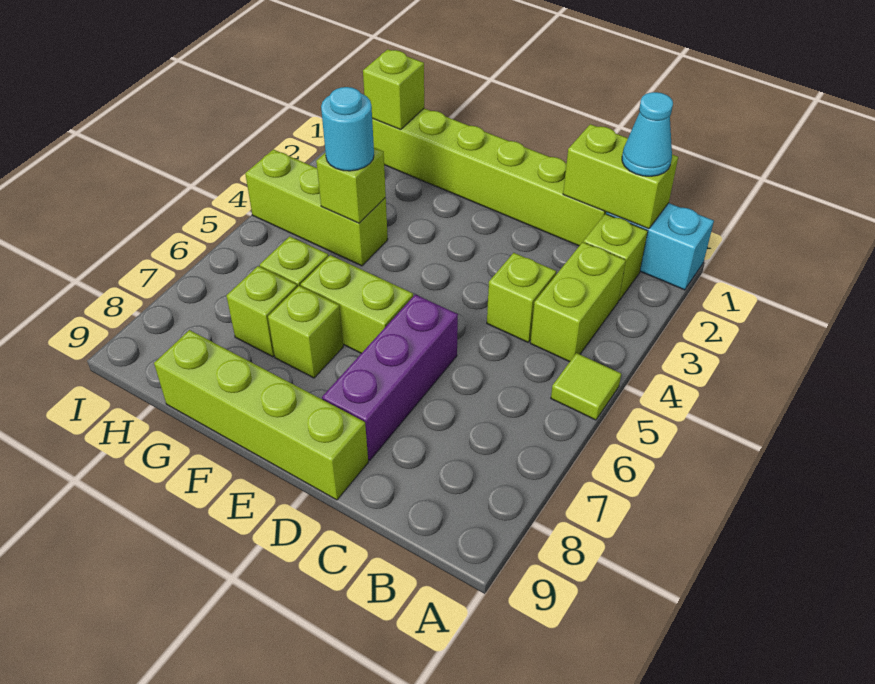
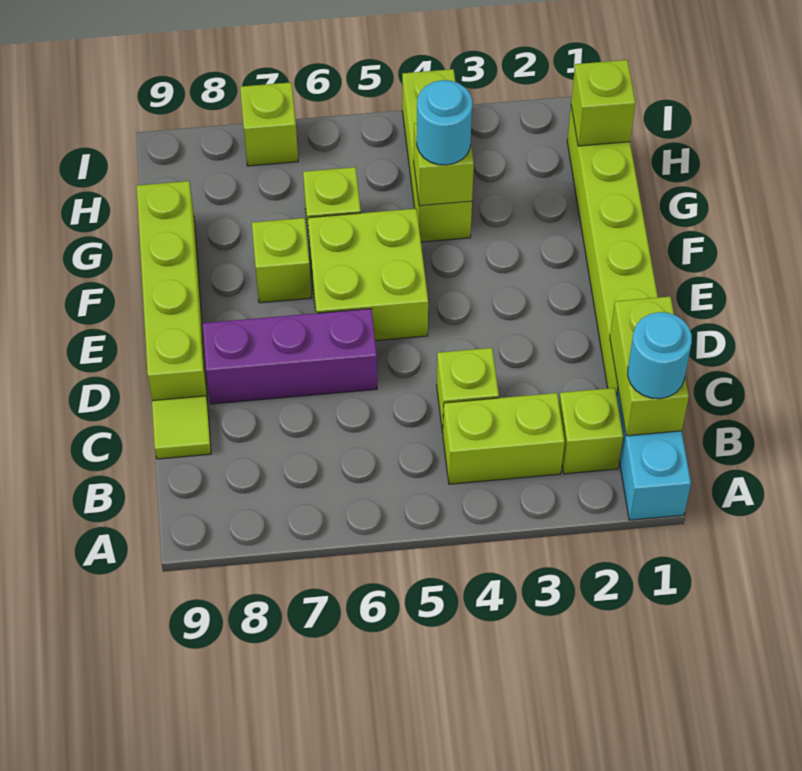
lime tile A5 level 1 -> lime tile C9 level 1
cyan cone B1 level 3 -> cyan round brick B1 level 3
lime brick E6:F6 level 1 -> lime brick E5:F6 level 1
lime brick G7 level 1 -> lime brick I7 level 1

